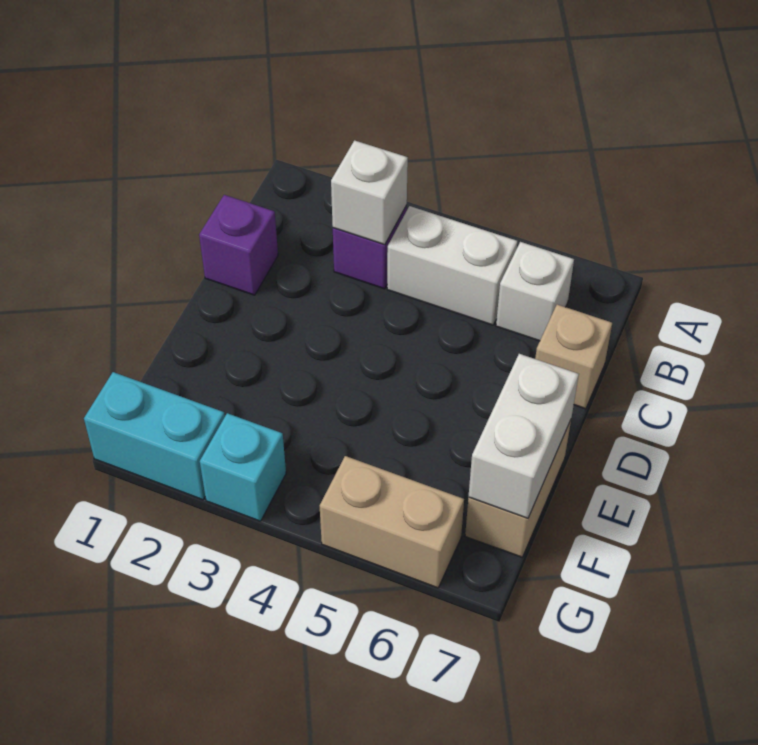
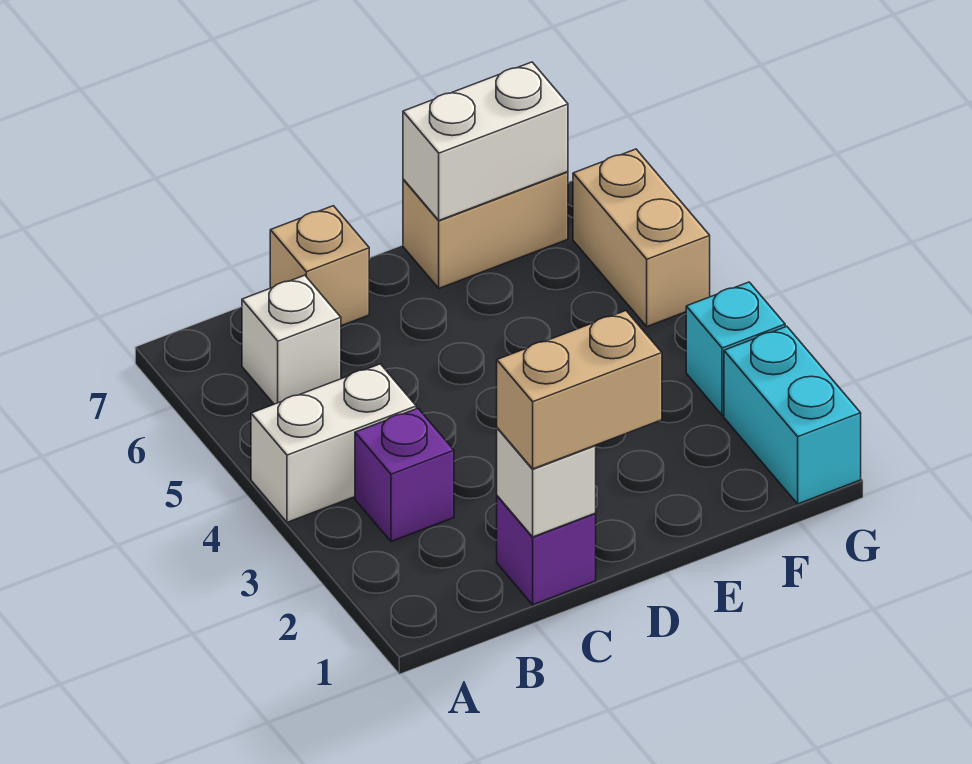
white brick B3 level 2 -> white brick C1 level 2
white brick B4:B5 level 1 -> white brick A4:B4 level 1
none -> tan brick C1:D1 level 3

